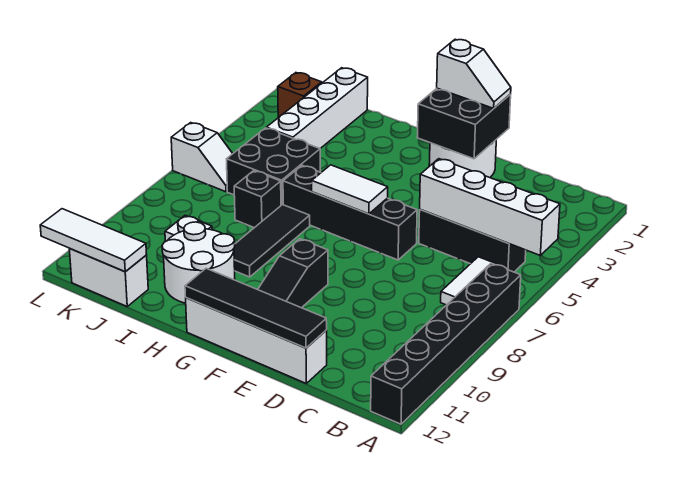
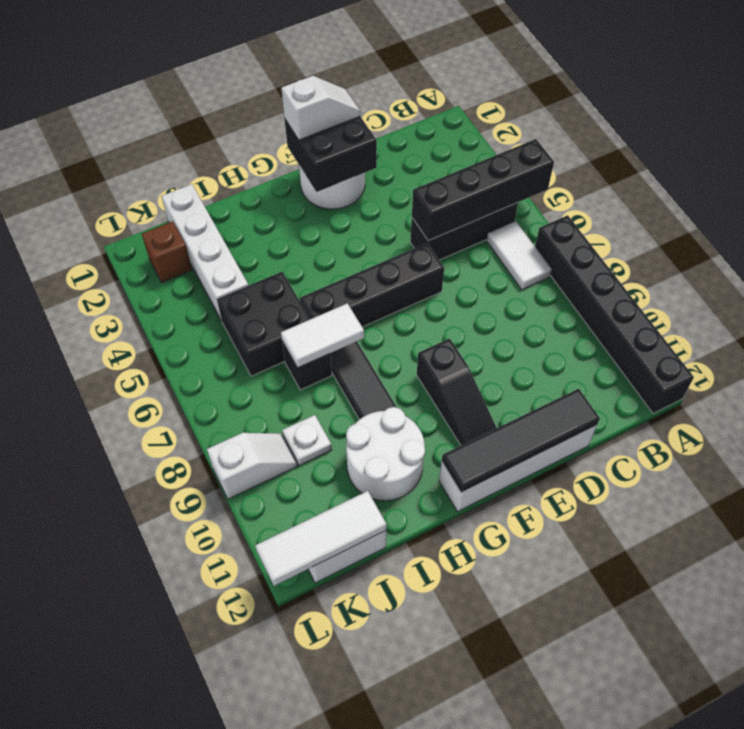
white brick A5:D5 level 2 -> black brick A5:D5 level 2
white tile F6:G6 level 2 -> white tile H7:I7 level 2
white slope K6:L6 level 1 top L -> white slope K9:L9 level 1 top L

